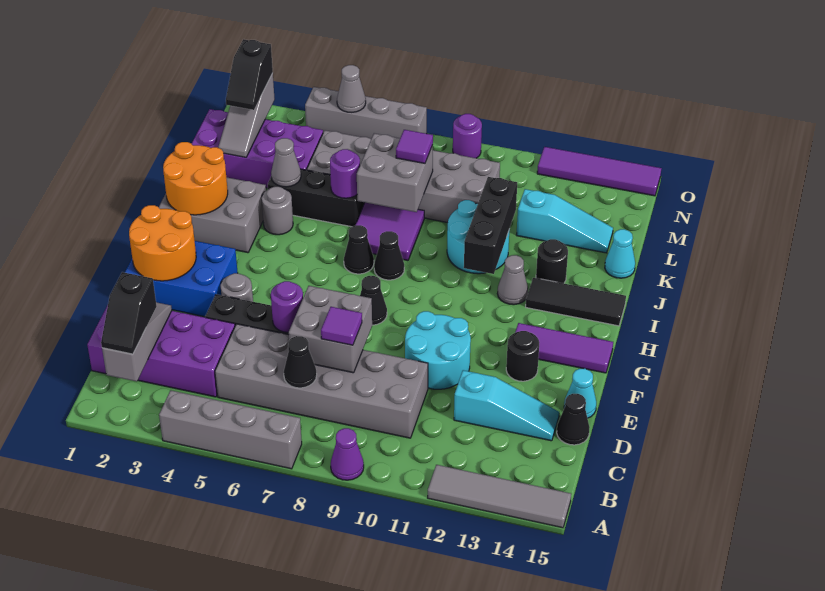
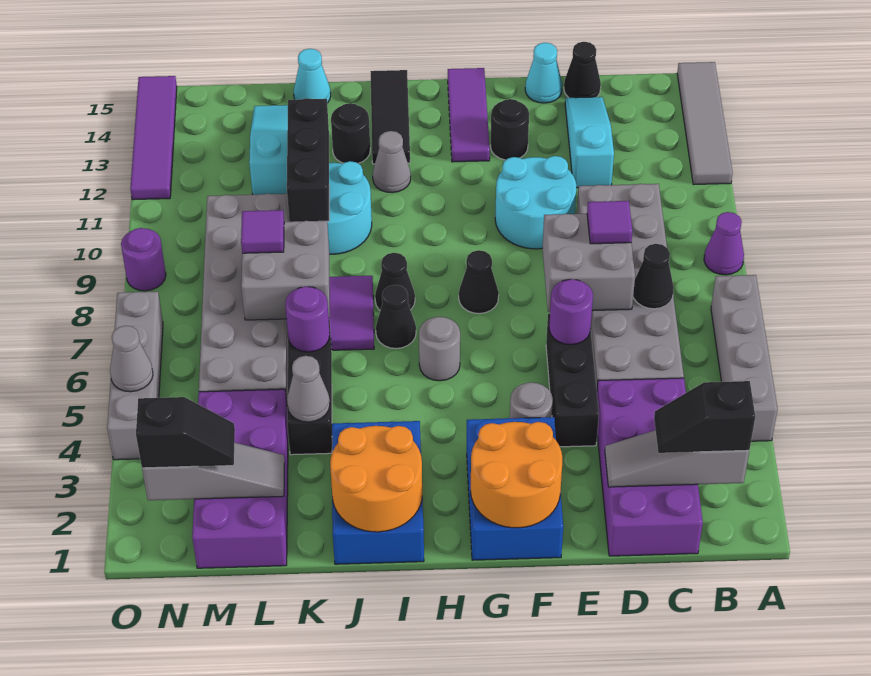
black slope B2:C2 level 3 top C -> black slope B2:C2 level 3 top B
grey brick I1:J3 level 1 -> blue brick I1:J3 level 1
black brick I11:K11 level 2 -> black brick K10:K12 level 2
grey round brick J4 level 1 -> grey round brick H6 level 1

